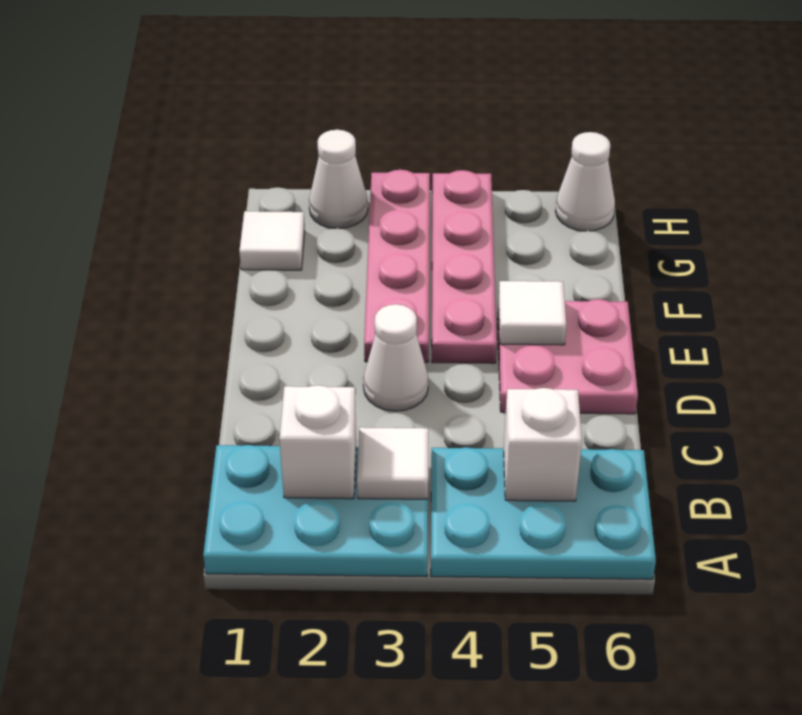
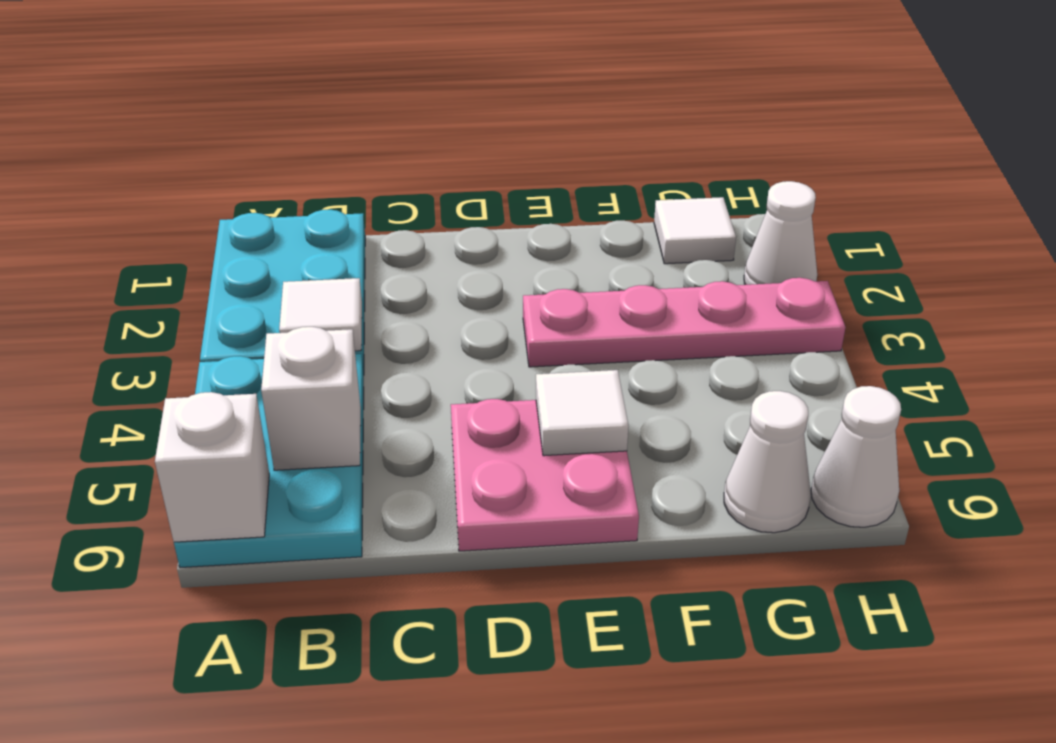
white brick B2 level 2 -> white brick A6 level 2
white cone D3 level 1 -> white cone G6 level 1
pink plate E4:H4 level 1 -> none

